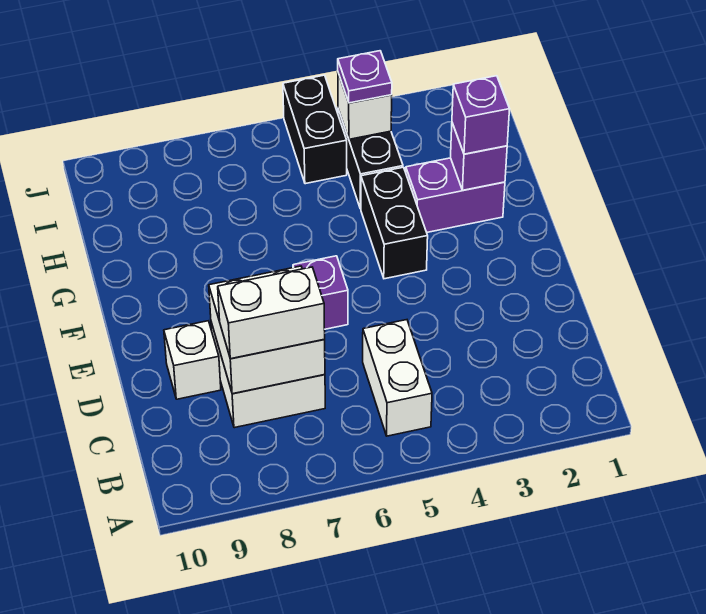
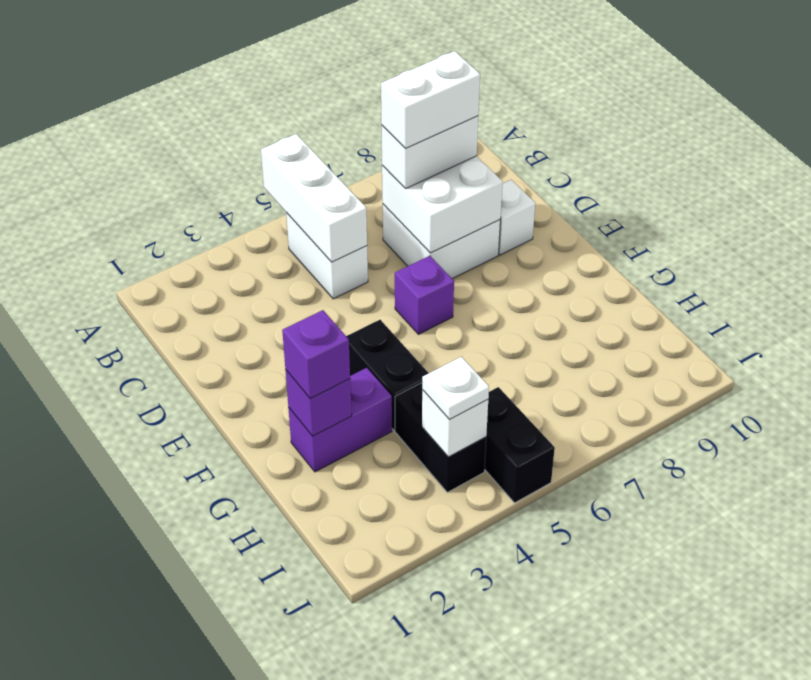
none -> white brick A5:C5 level 2
none -> white brick C7:C8 level 4
purple plate I4 level 3 -> white plate I4 level 3

